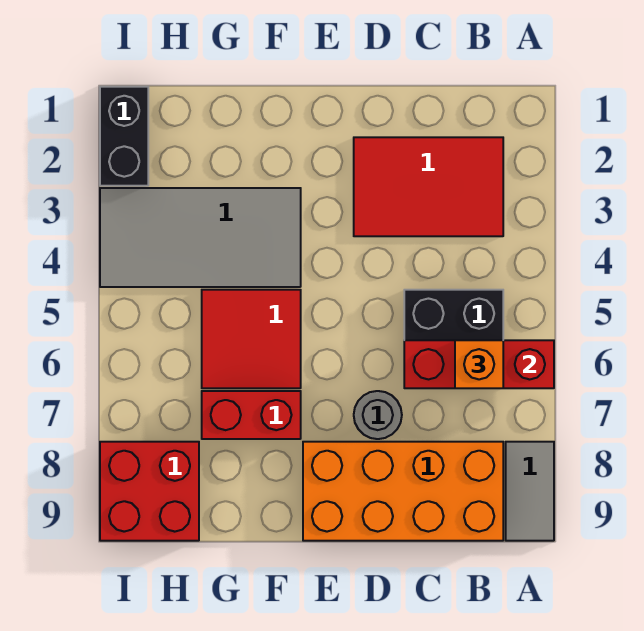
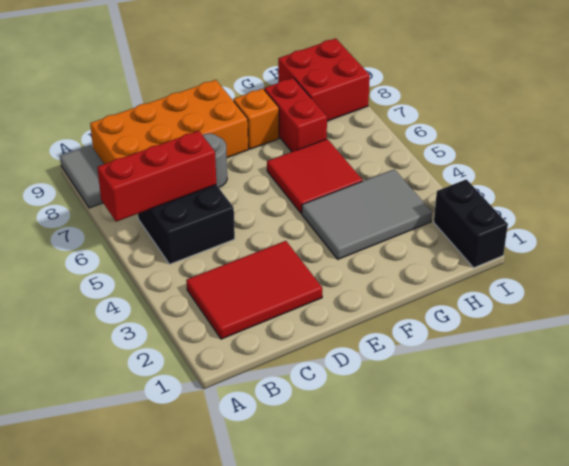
orange brick B6 level 3 -> orange brick F8 level 1
grey tile F3:I4 level 1 -> grey tile F3:H4 level 1
red brick F7:G7 level 1 -> red brick G7:G8 level 1

